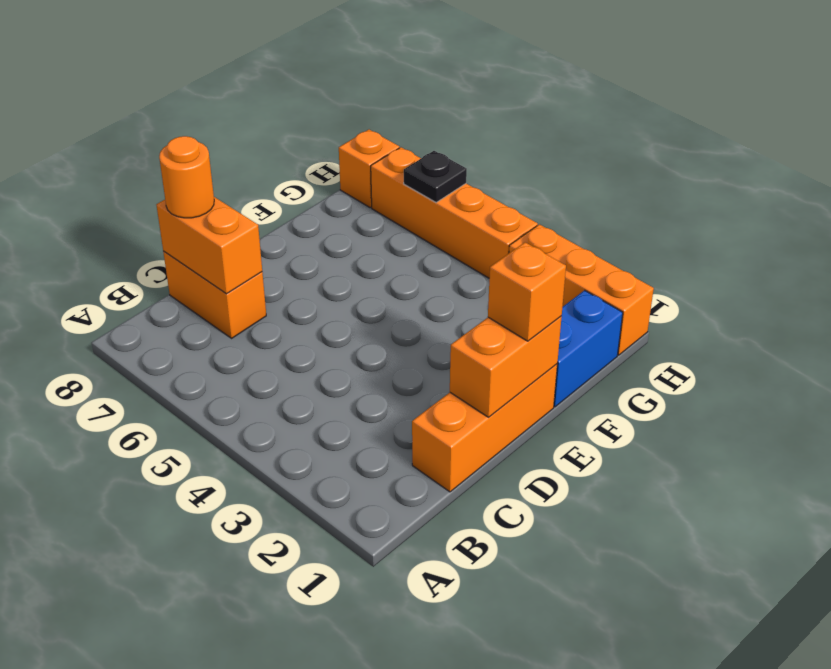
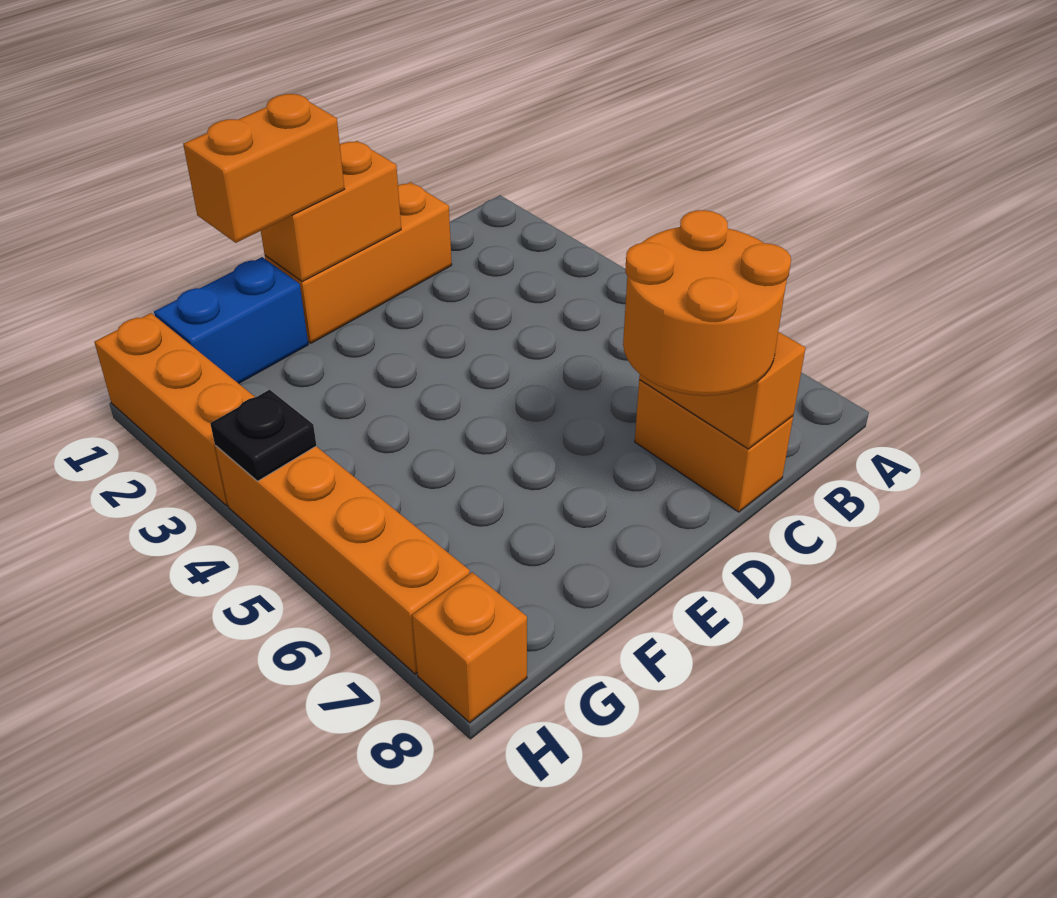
orange round brick C8 level 3 -> orange round brick C7:D8 level 3
orange brick E1 level 3 -> orange brick E1:F1 level 3
black plate H6 level 2 -> black plate H4 level 2

